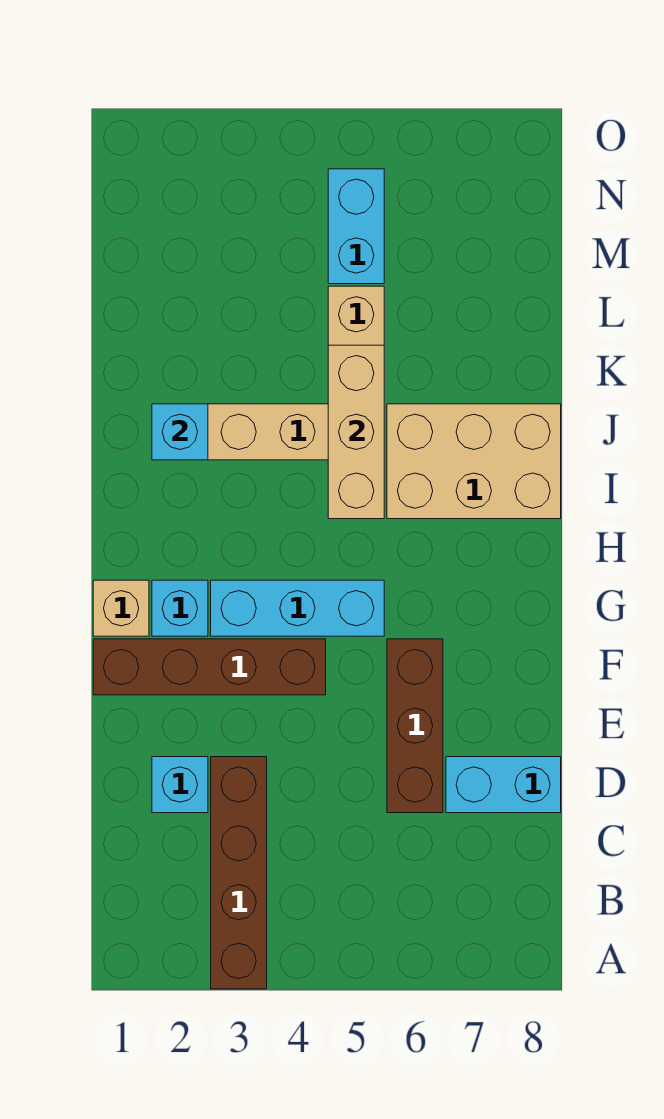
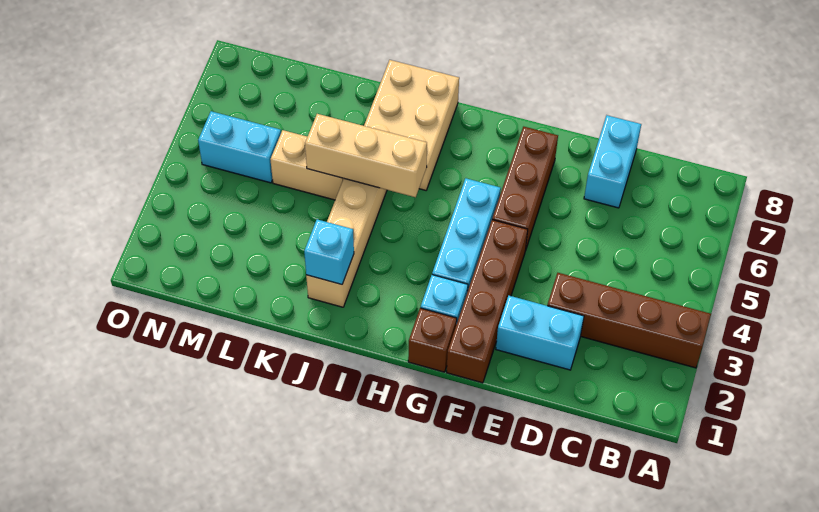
cyan brick D2 level 1 -> cyan brick D2:E2 level 1
brown brick D6:F6 level 1 -> brown brick F5:F7 level 1
tan brick G1 level 1 -> brown brick G1 level 1

